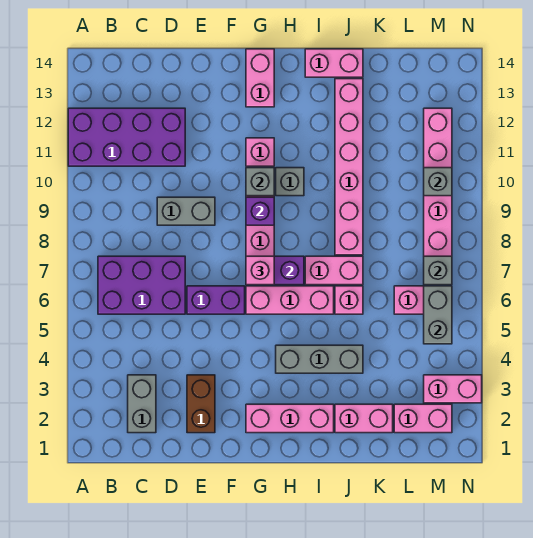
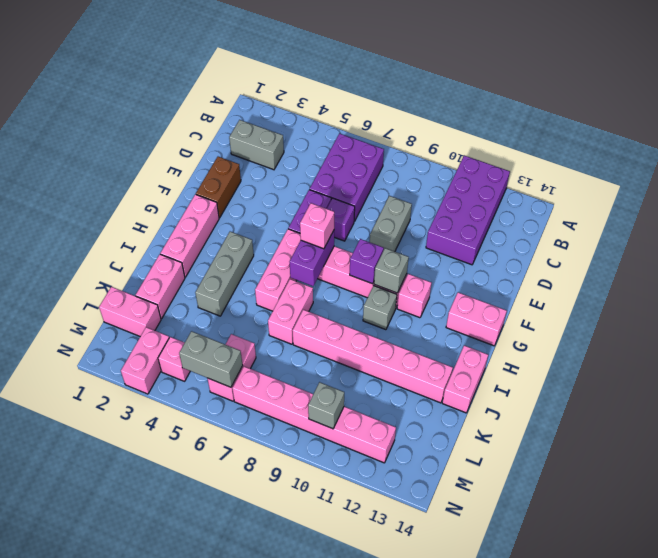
brown brick E2:E3 level 1 -> brown brick E2:F2 level 1
none -> purple brick E7 level 1
pink brick J6 level 1 -> pink brick M4 level 1
pink brick L2:M2 level 1 -> pink brick L1:L2 level 1
grey brick M7 level 2 -> none

